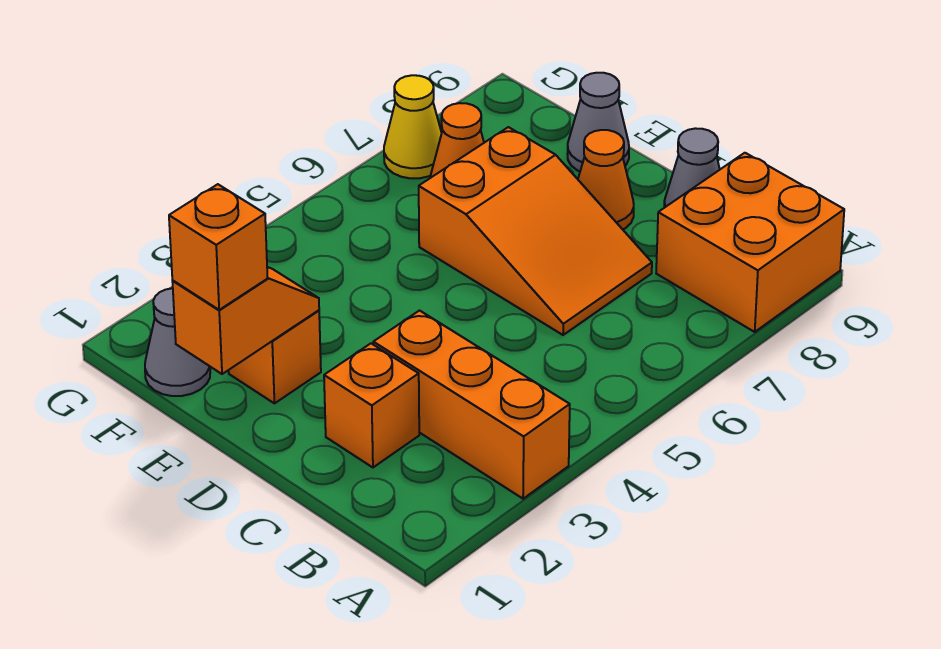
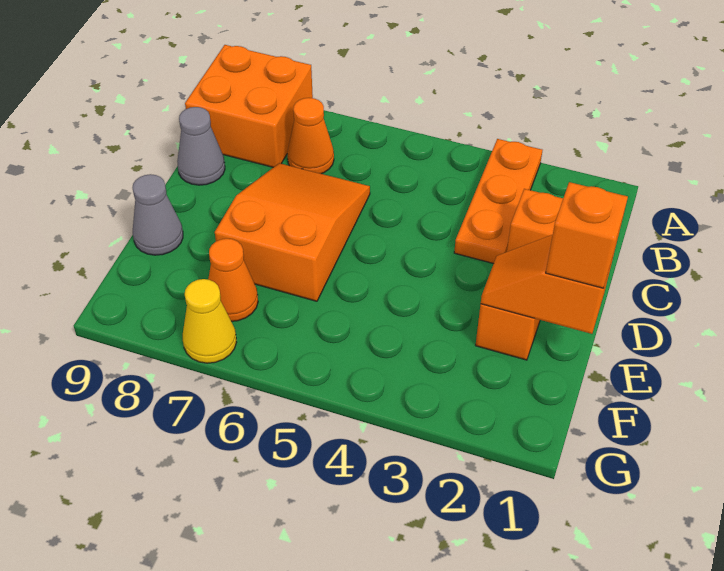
orange brick A3:C3 level 1 -> orange plate A3:C3 level 1
orange cone D8 level 1 -> orange cone B7 level 1
grey cone F1 level 1 -> none

